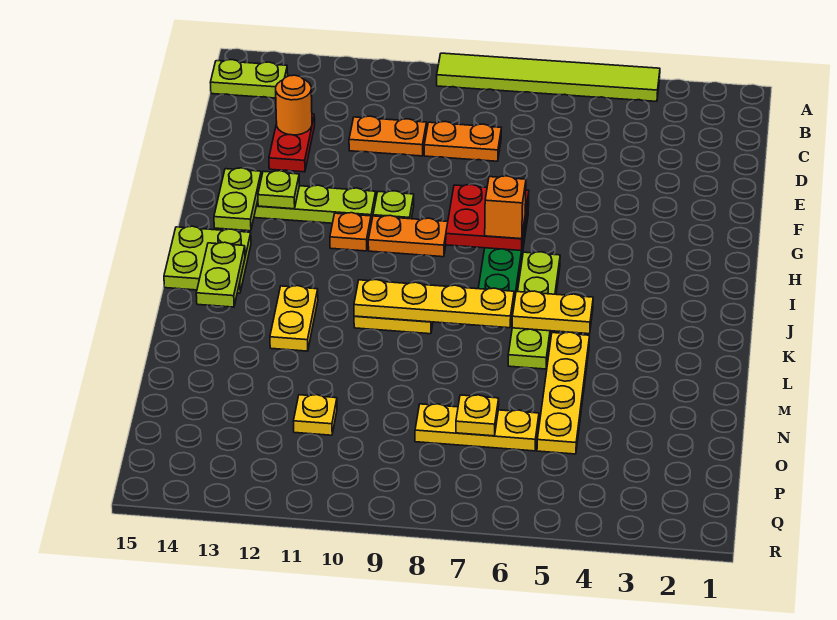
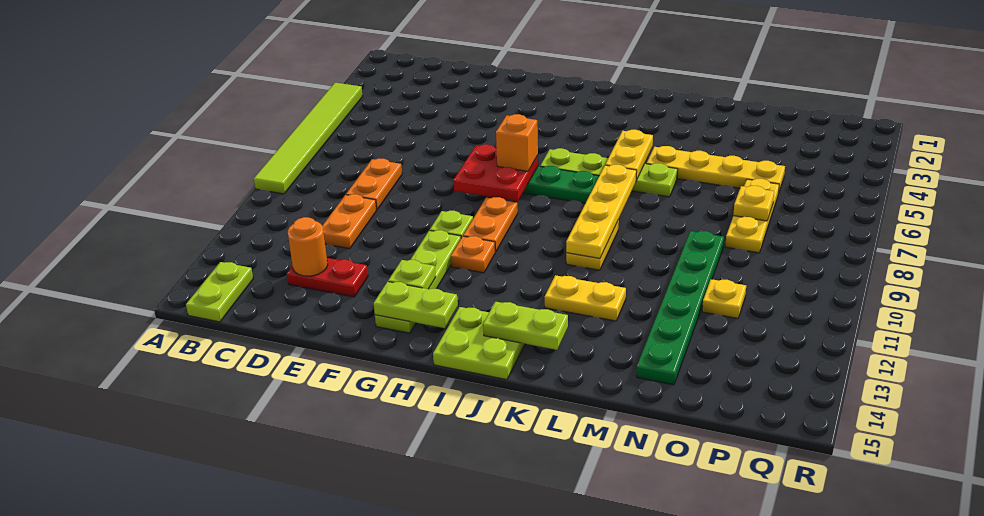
none -> green plate N9:N14 level 1

